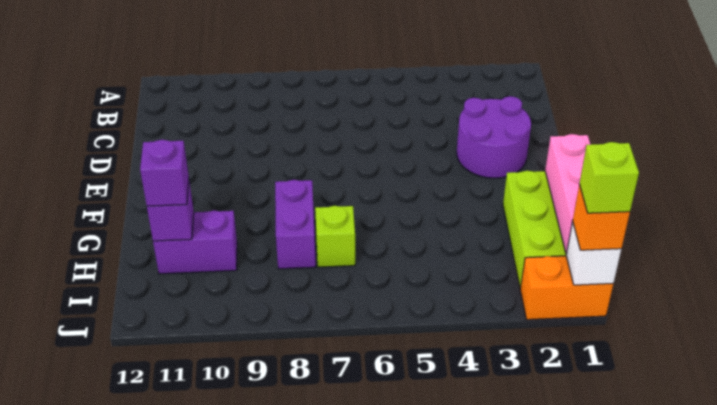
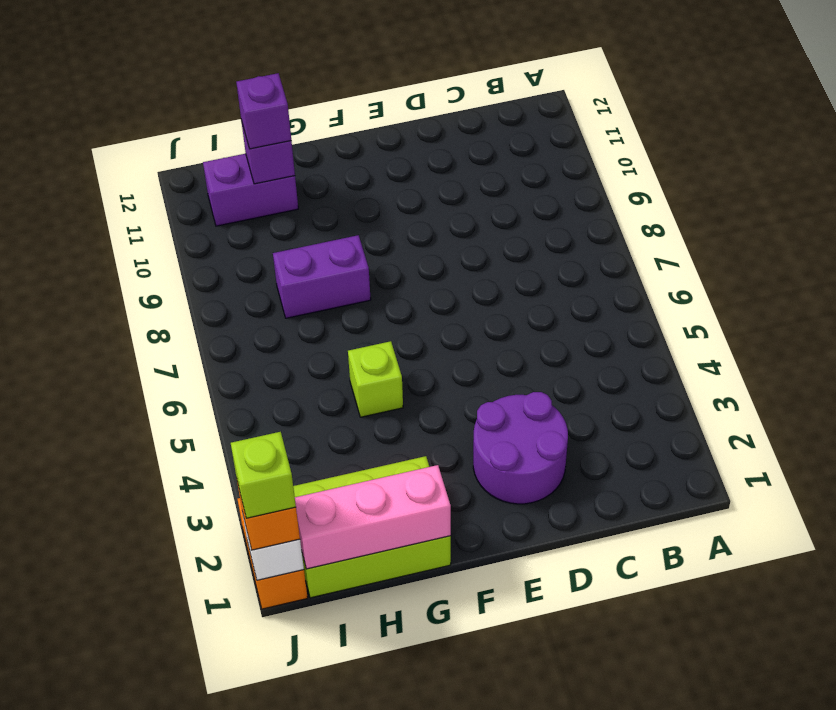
lime brick H7 level 1 -> lime brick G5 level 1
purple brick H10:H11 level 1 -> purple brick H11:I11 level 1

